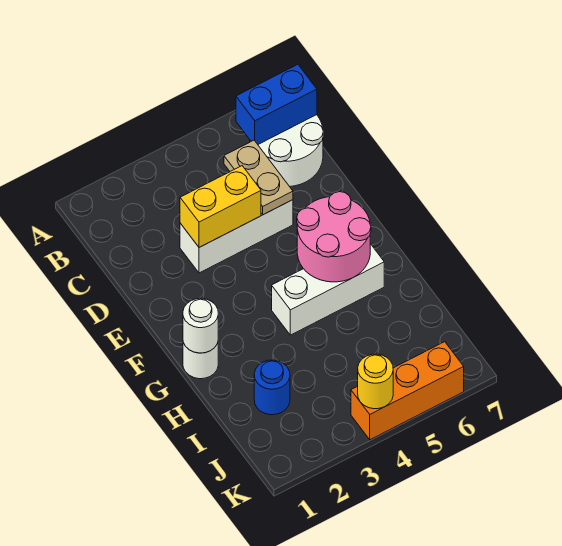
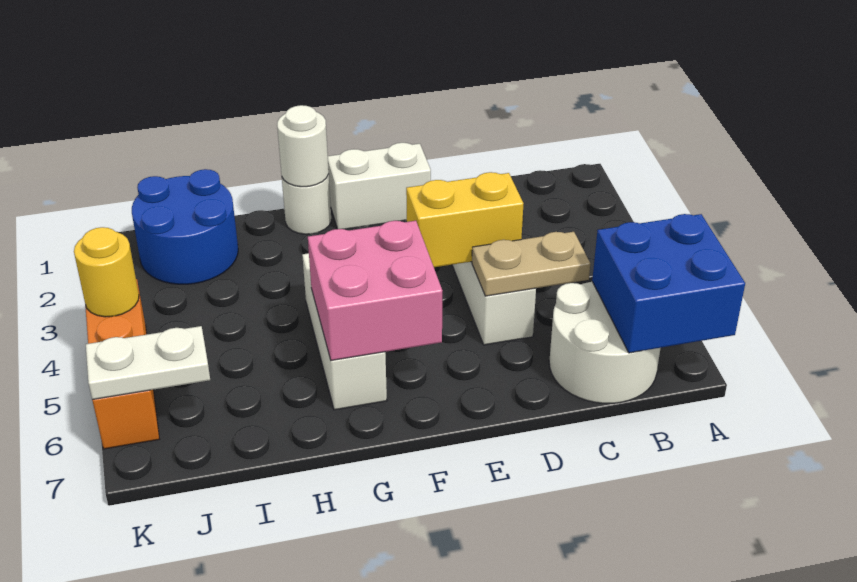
blue brick B6:B7 level 2 -> blue brick A6:B7 level 2
yellow brick D3:D4 level 2 -> yellow brick D4:E4 level 2
none -> white brick E1:F1 level 1
pink round brick F5:G6 level 2 -> pink brick F5:G6 level 2
blue round brick I2 level 1 -> blue round brick I1:J2 level 1
none -> white plate J6:K6 level 2

